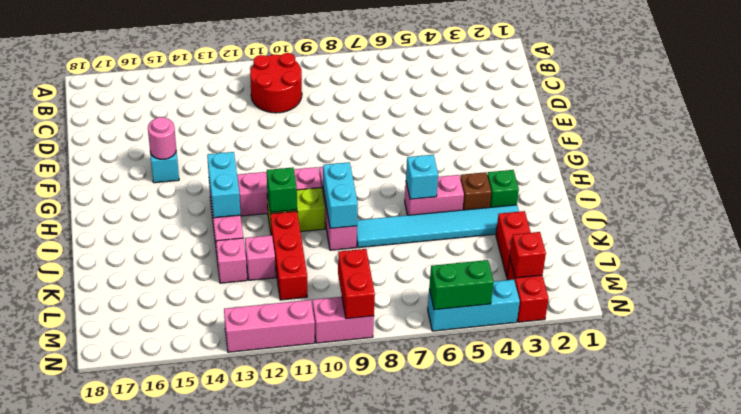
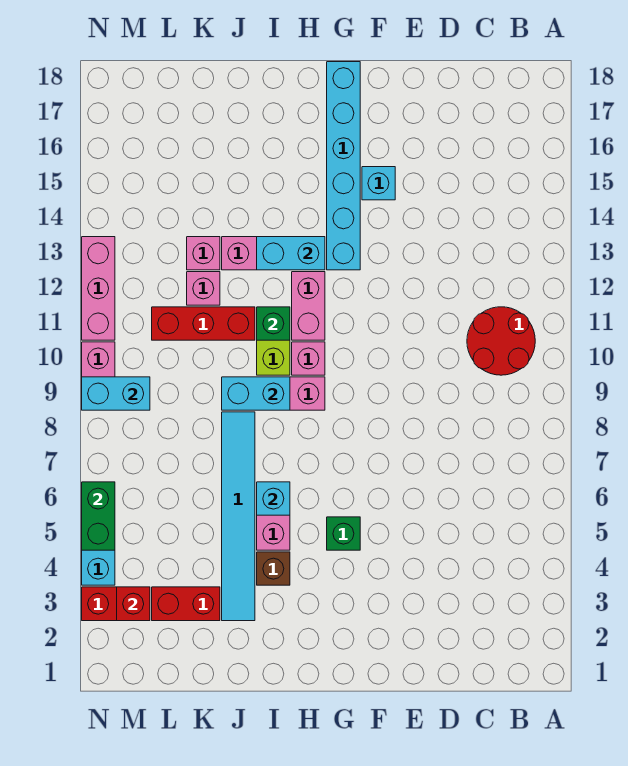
pink round brick F15 level 2 -> none
none -> cyan brick G13:G18 level 1
green brick I3 level 1 -> green brick G5 level 1
red brick M9:N9 level 2 -> cyan brick M9:N9 level 2

